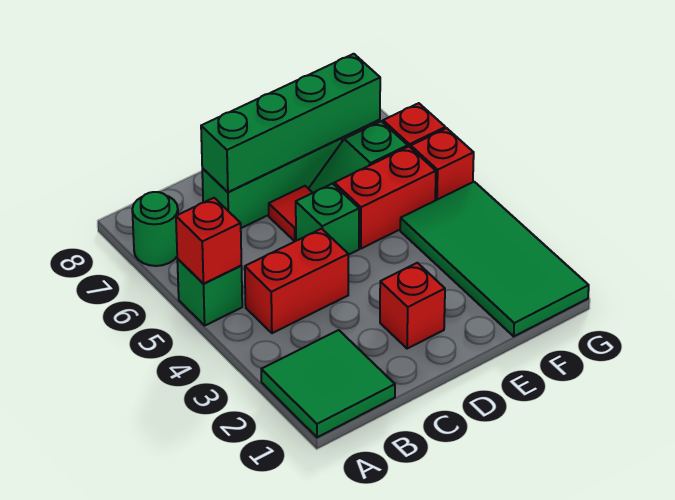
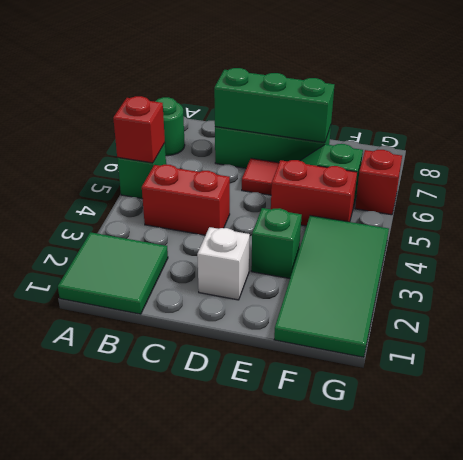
green brick C7:F7 level 2 -> green brick C7:E7 level 2
red brick D2 level 1 -> white brick D2 level 1
green brick D5 level 1 -> green brick E3 level 1
red brick G5 level 1 -> none

